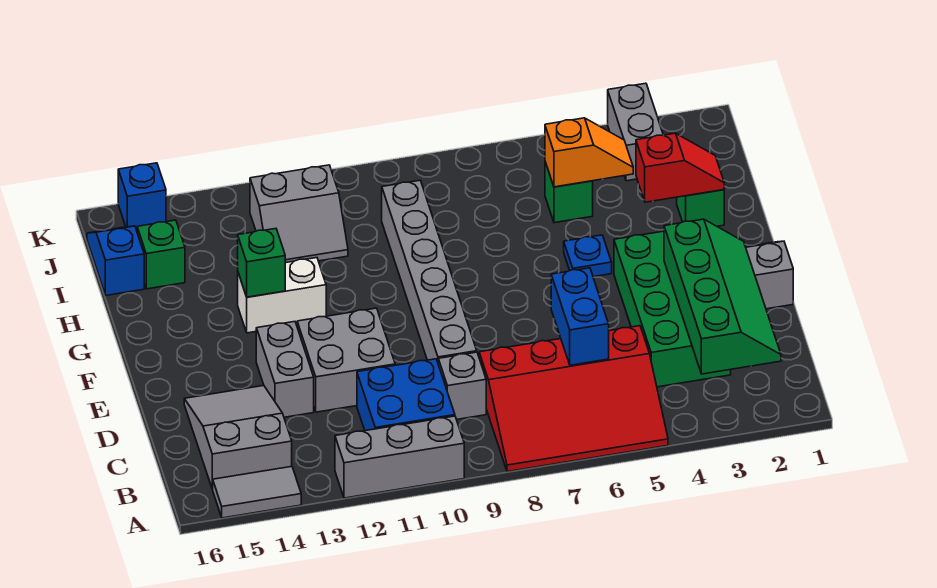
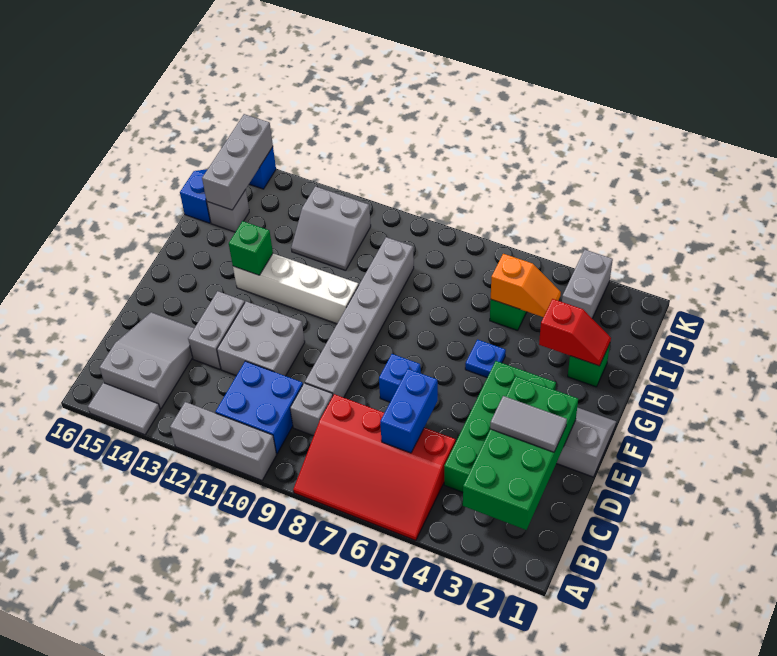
green slope B2:E3 level 2 top 3 -> green brick B2:E3 level 2
none -> grey tile D2:D3 level 3
none -> blue brick E7 level 1
white brick G12:G13 level 1 -> white brick G10:G13 level 1
green brick I15 level 1 -> grey brick I15 level 1
none -> grey brick I15:K15 level 2

